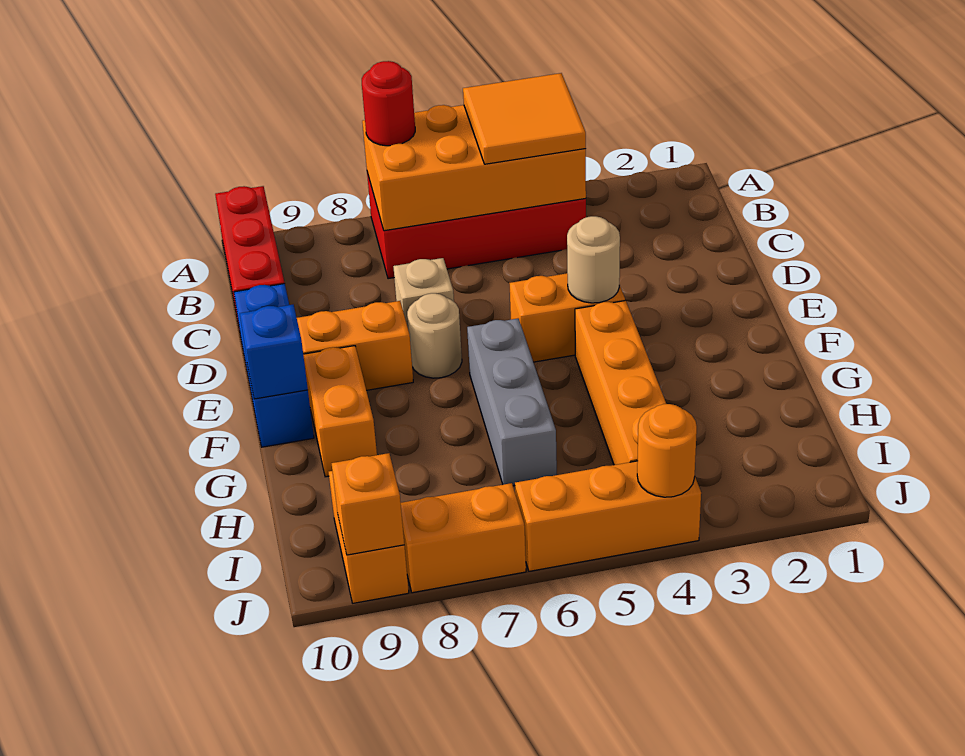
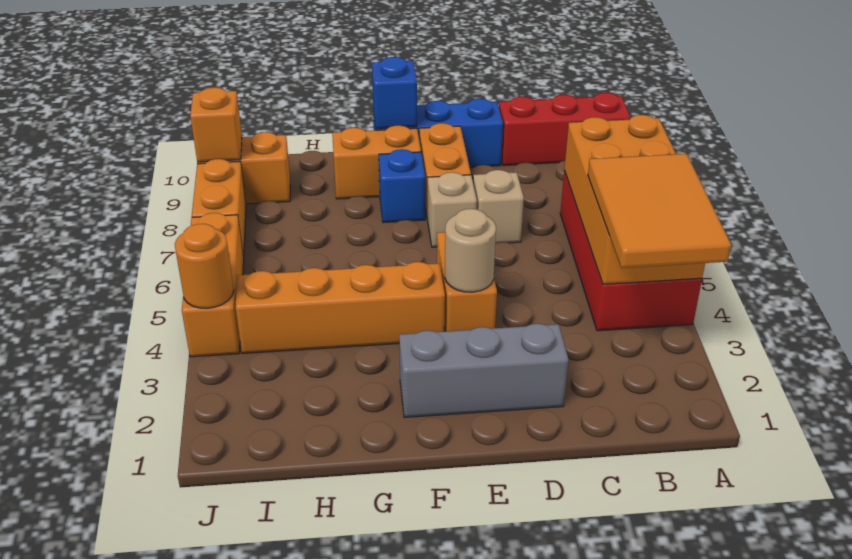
orange tile A4:B5 level 3 -> orange tile A3:B5 level 3
red round brick A7 level 3 -> none
tan round brick E7 level 1 -> tan brick E7 level 1
grey brick F6:H6 level 1 -> grey brick D2:F2 level 1
none -> blue brick F8 level 1

